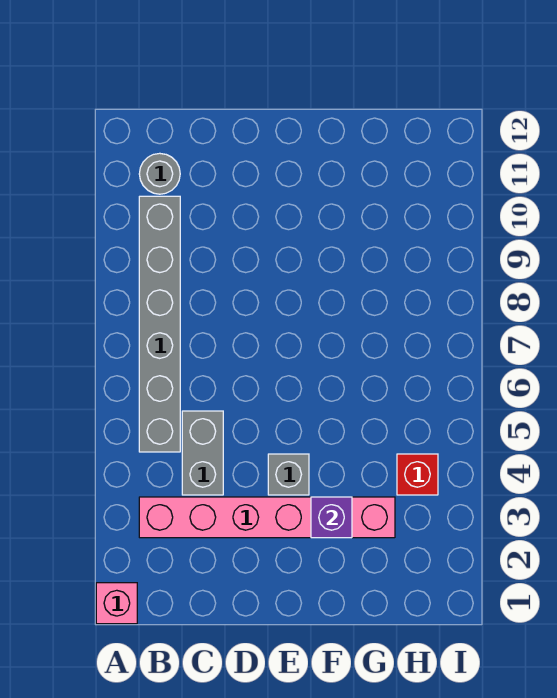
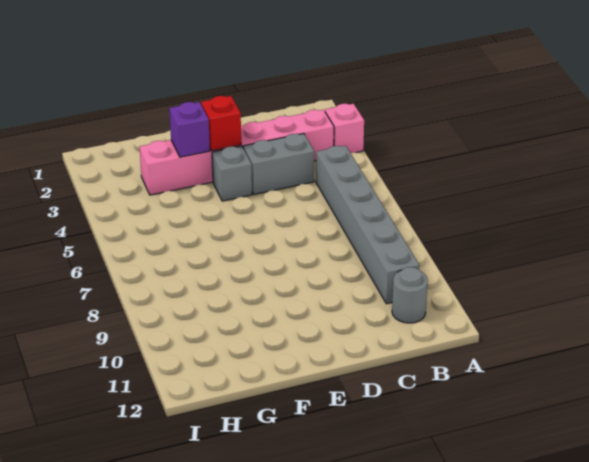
pink brick A1 level 1 -> pink brick A3 level 1
grey brick C4:C5 level 1 -> grey brick C4:D4 level 1
red brick H4 level 1 -> red brick E3 level 2

